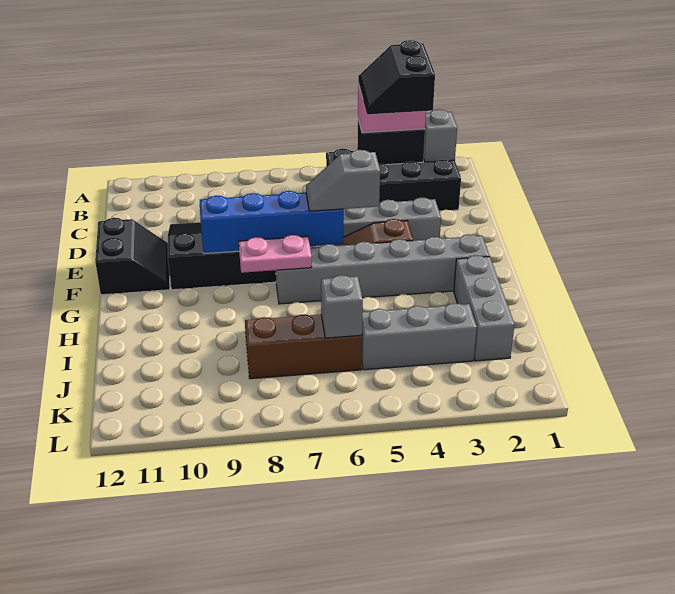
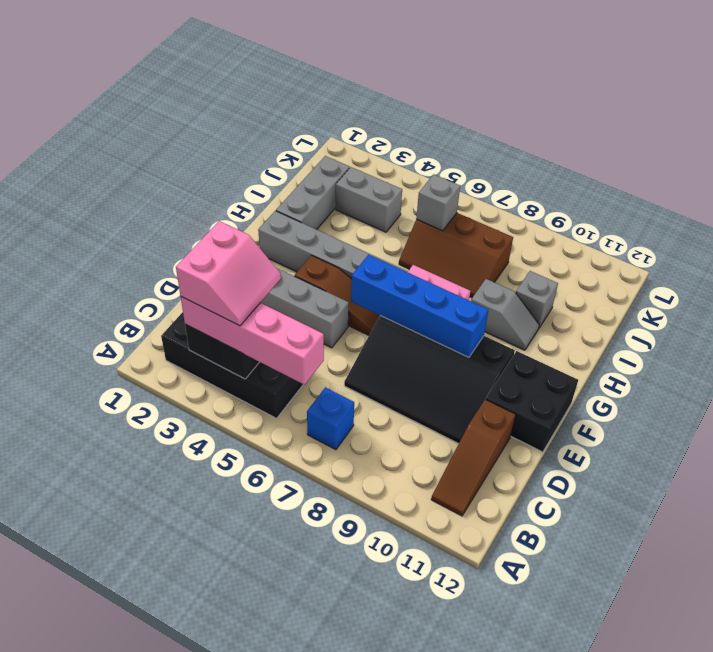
grey brick B2 level 2 -> grey brick I10 level 1
pink brick B3:B4 level 3 -> pink brick B3:B6 level 3
black slope B3:C4 level 4 top 3 -> pink slope B3:C4 level 4 top 3
none -> blue brick B7 level 1
none -> brown slope B11:D11 level 1 top D
black slope E11:F12 level 1 top 12 -> black brick E11:F12 level 1
grey slope F5:F6 level 3 top 5 -> grey slope H9:H10 level 1 top 9
grey brick J3:J5 level 1 -> grey brick J3:J4 level 1

